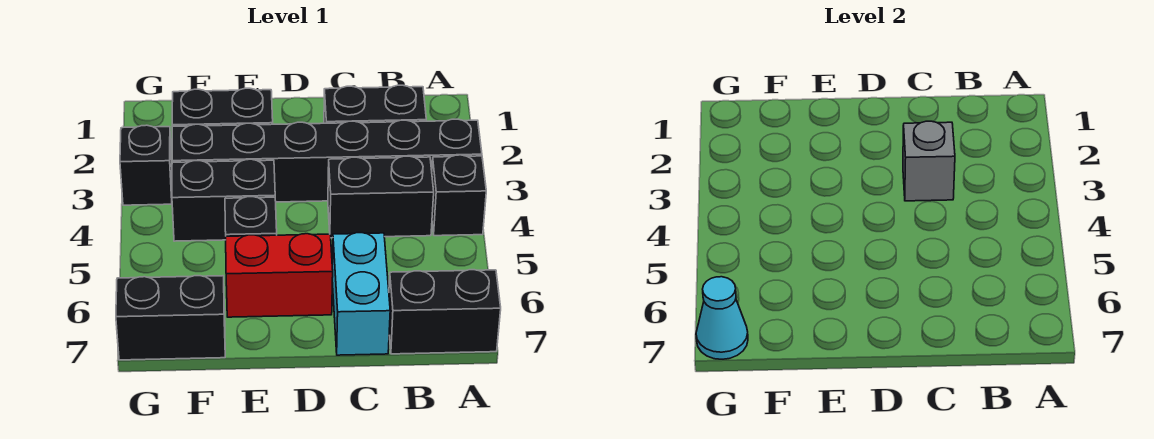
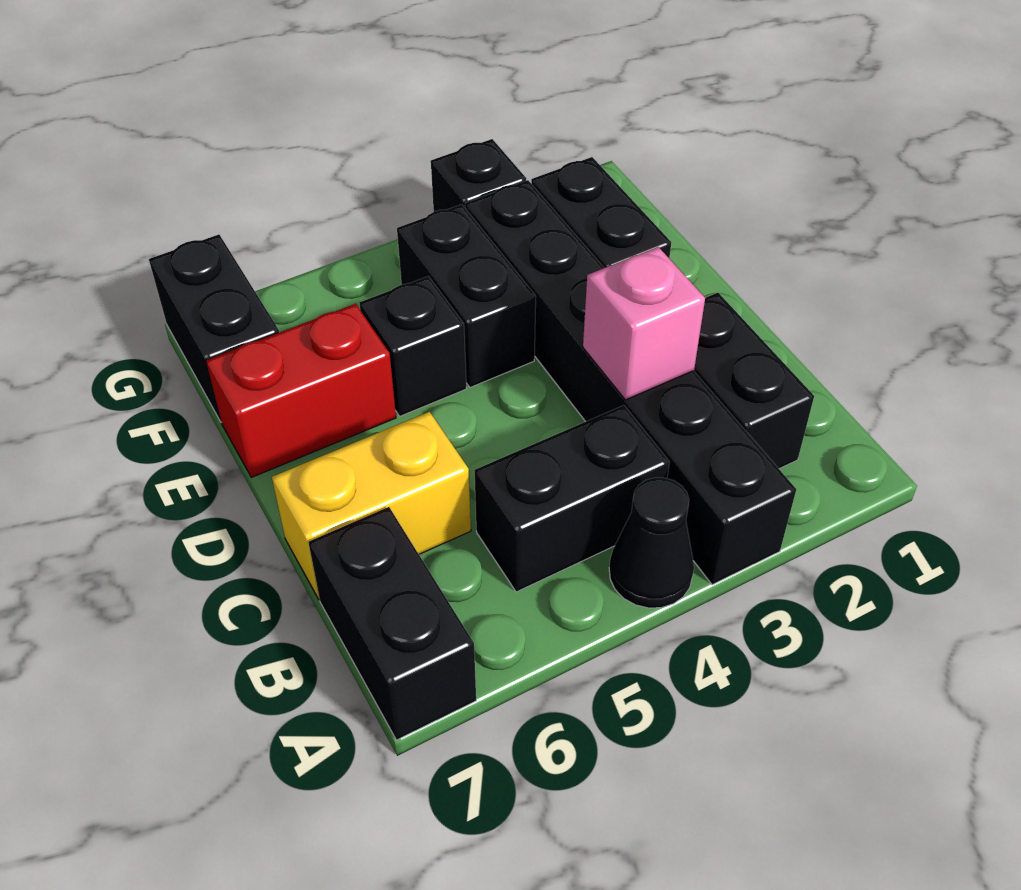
black brick A4 level 1 -> black cone A4 level 1
black brick B4:C4 level 1 -> black brick B4:B5 level 1
grey brick C3 level 2 -> pink brick C3 level 2
cyan brick C6:C7 level 1 -> yellow brick C6:C7 level 1
red brick D6:E6 level 1 -> red brick E6:E7 level 1
cyan cone G7 level 2 -> none

